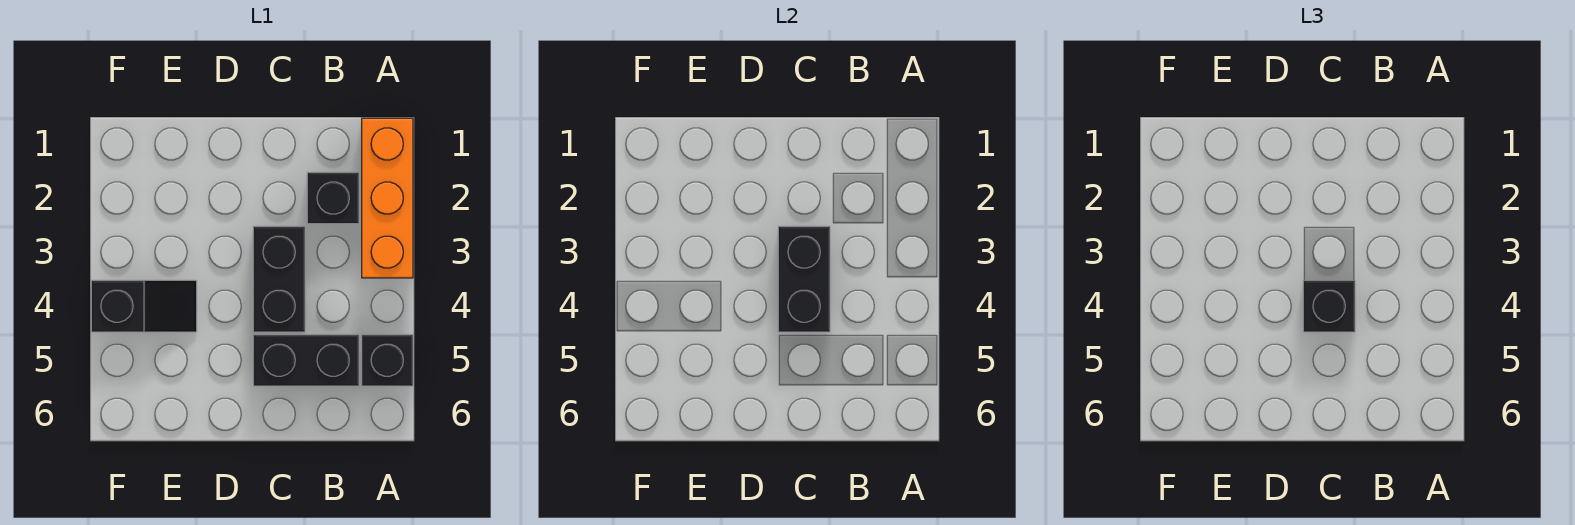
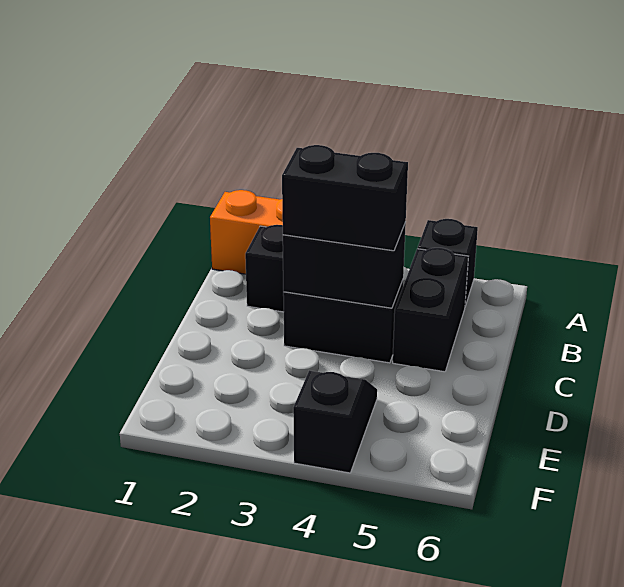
black brick C4 level 3 -> black brick C3:C4 level 3

